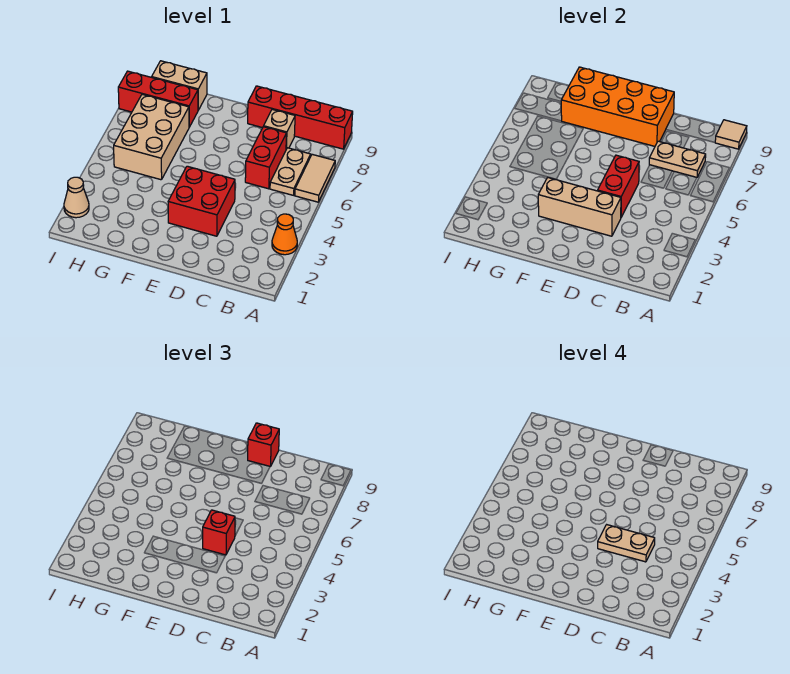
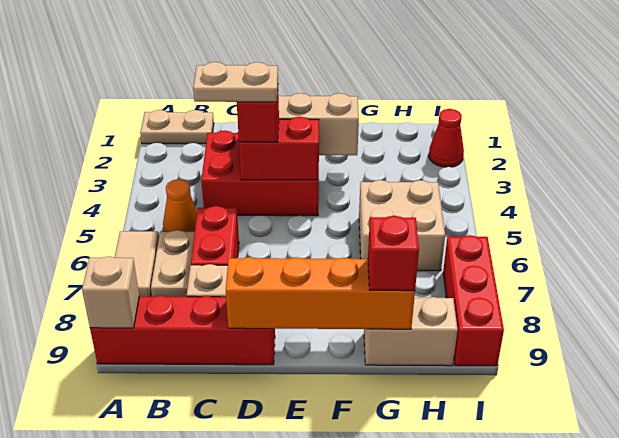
orange cone A3 level 1 -> orange cone B5 level 1
tan tile A9 level 2 -> tan brick A9 level 2
tan plate B7:C7 level 2 -> tan plate A1:B1 level 1
red brick D3:E4 level 1 -> red brick C3:E4 level 1
red brick D4:D5 level 2 -> red brick D4:E4 level 2
orange brick D8:G9 level 2 -> orange brick D9:G9 level 2
red brick D9 level 3 -> red brick G9 level 3
tan brick G5:H7 level 1 -> tan brick G5:H6 level 1
red brick G8:I8 level 1 -> red brick I7:I9 level 1
tan cone I2 level 1 -> red cone I2 level 1

